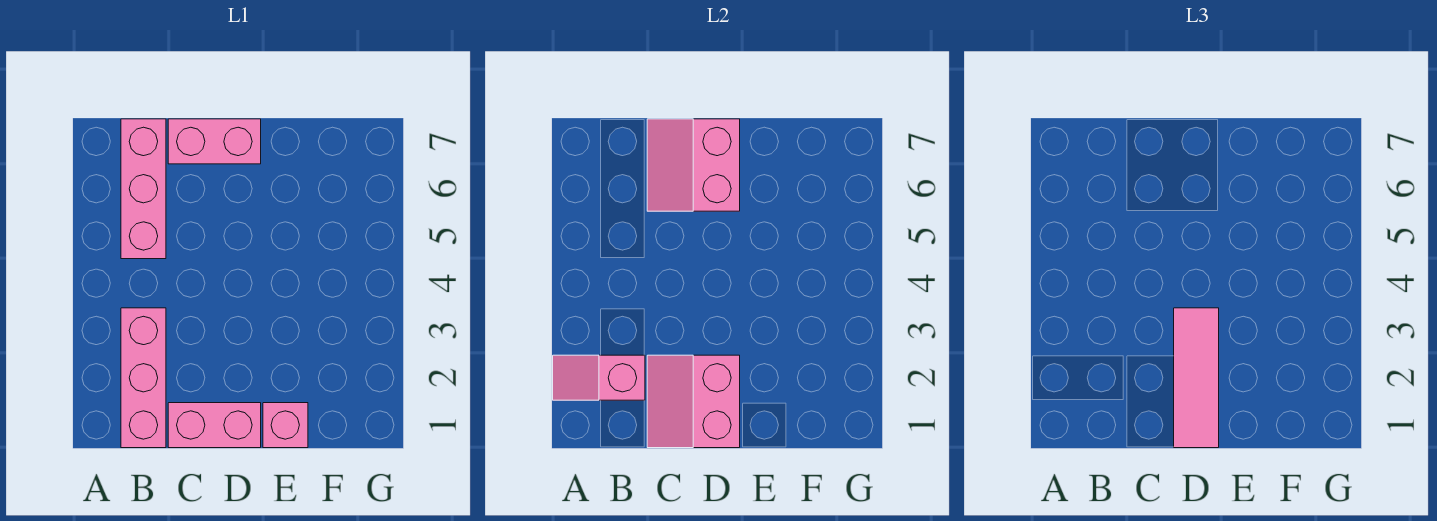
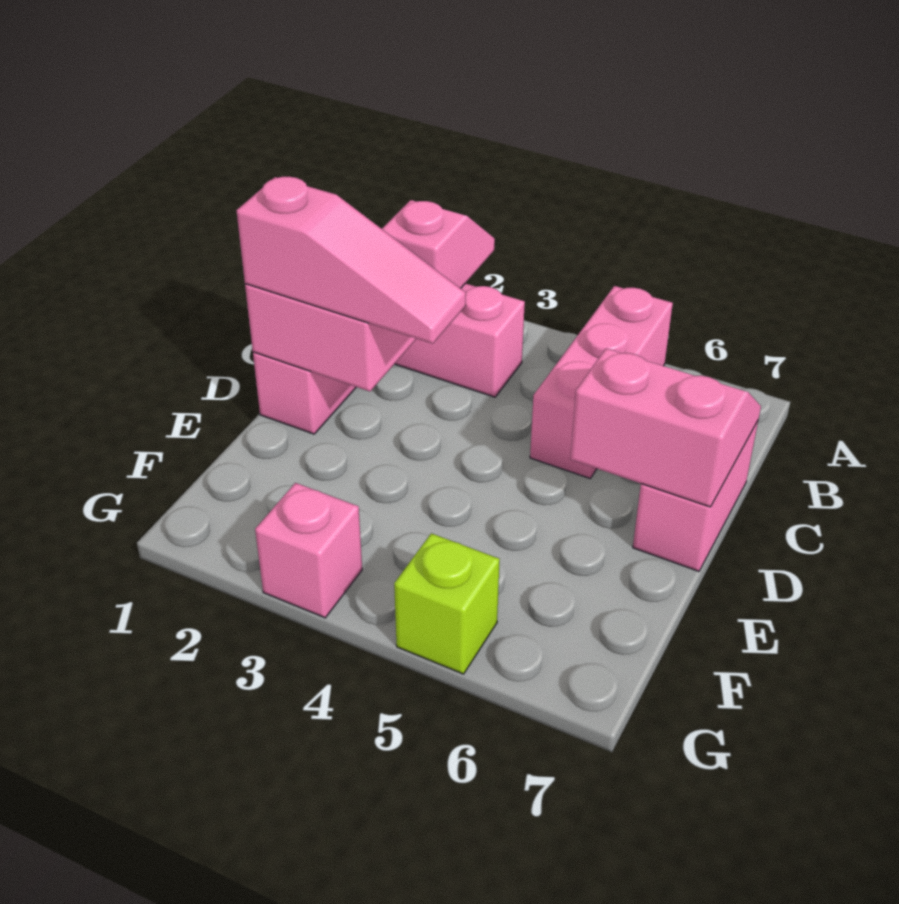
pink brick B5:B7 level 1 -> pink brick A5:C5 level 1
pink tile D1:D3 level 3 -> pink slope D1:D3 level 3 top 1
pink brick E1 level 1 -> pink brick G3 level 1
none -> lime brick G5 level 1

